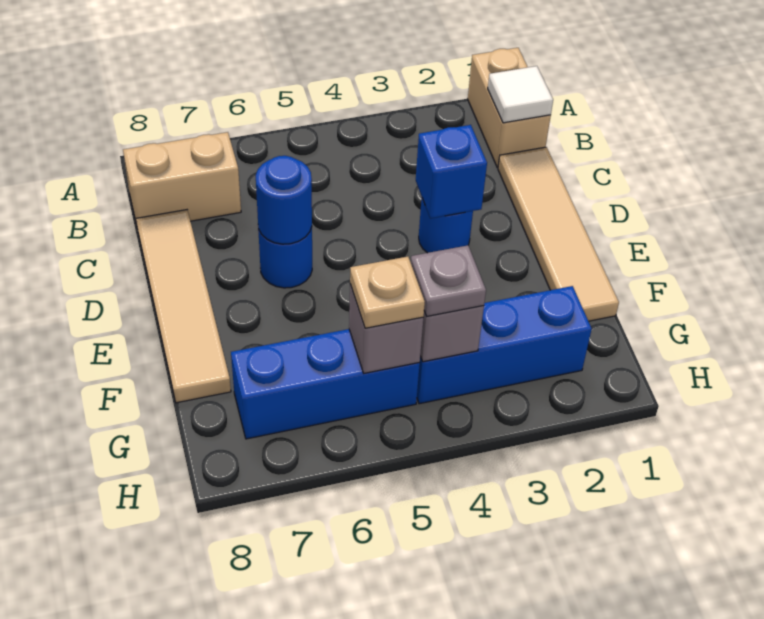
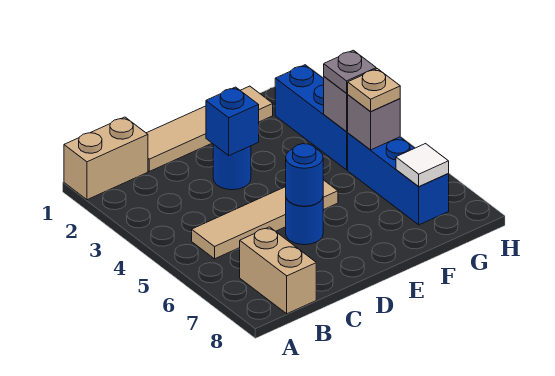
white tile B1 level 2 -> white tile G7 level 2
tan tile C8:F8 level 1 -> tan tile B5:E5 level 1

